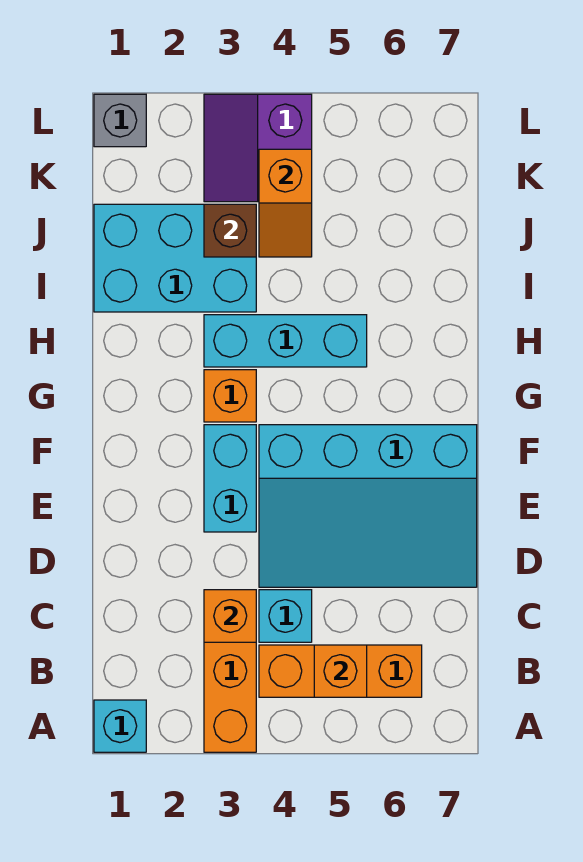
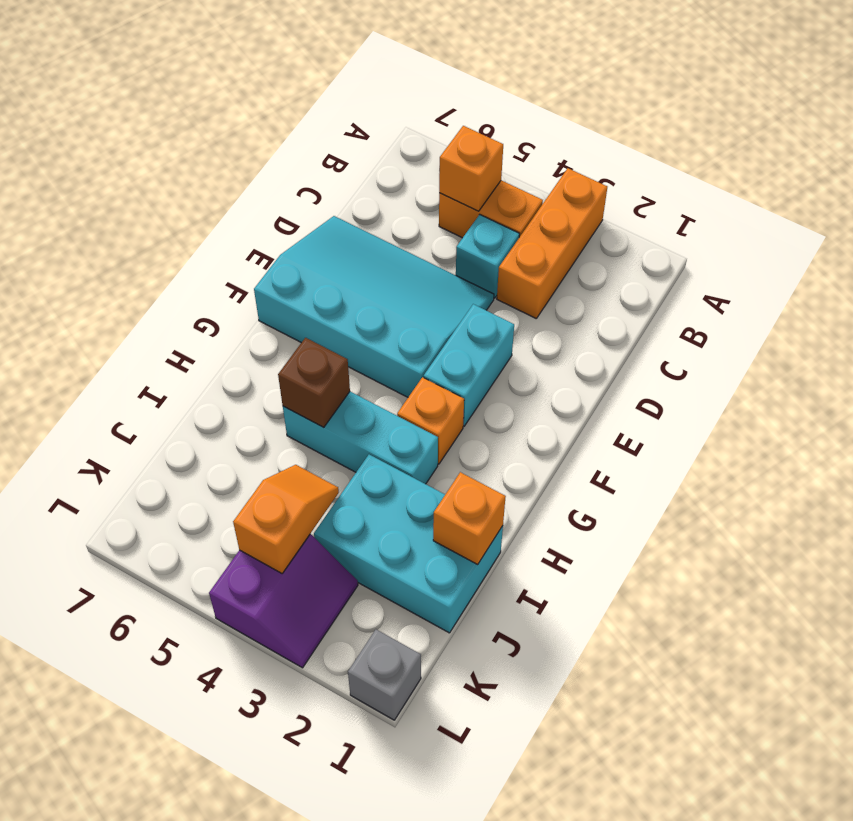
cyan brick A1 level 1 -> none
orange brick B4:B6 level 1 -> orange brick B4:B5 level 1
orange brick C3 level 2 -> orange brick I1 level 2
brown brick J3 level 2 -> brown brick H5 level 2

